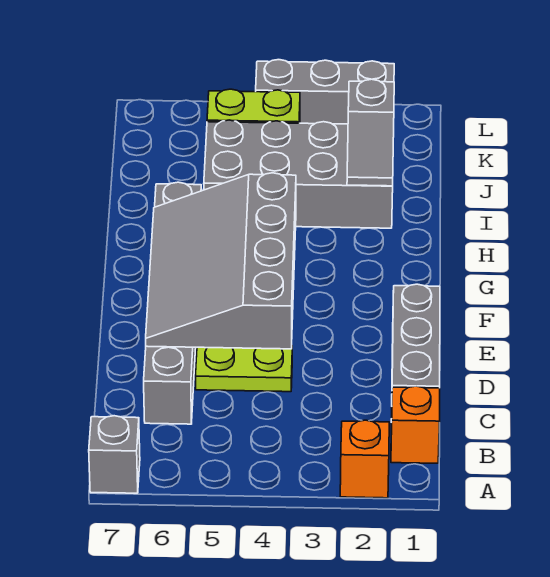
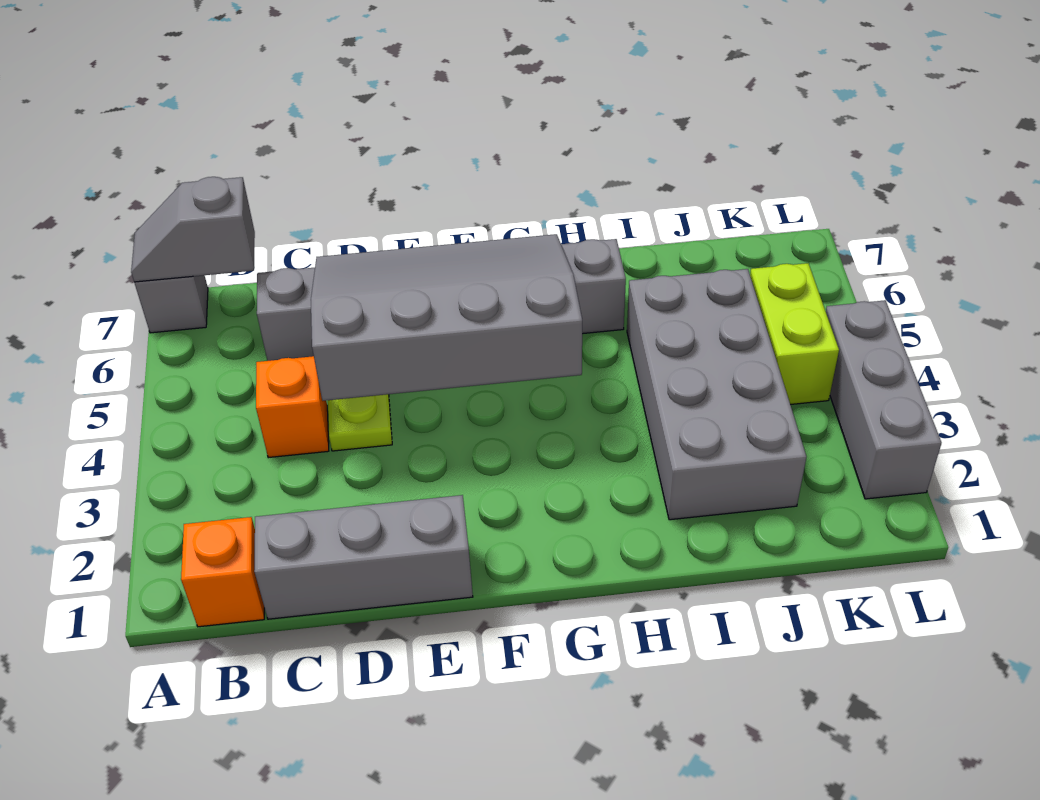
orange brick A2 level 1 -> orange brick C4 level 1
grey slope I2:J2 level 2 top J -> grey slope A7:B7 level 2 top B

